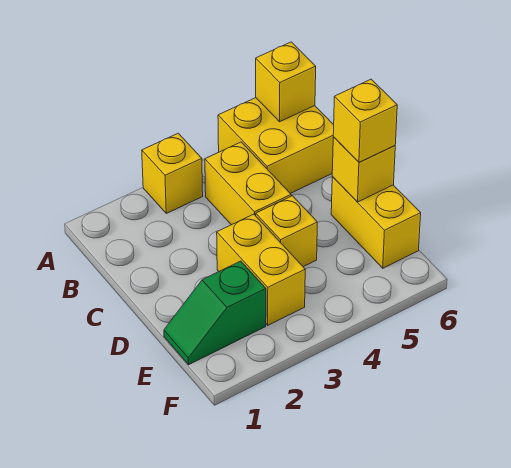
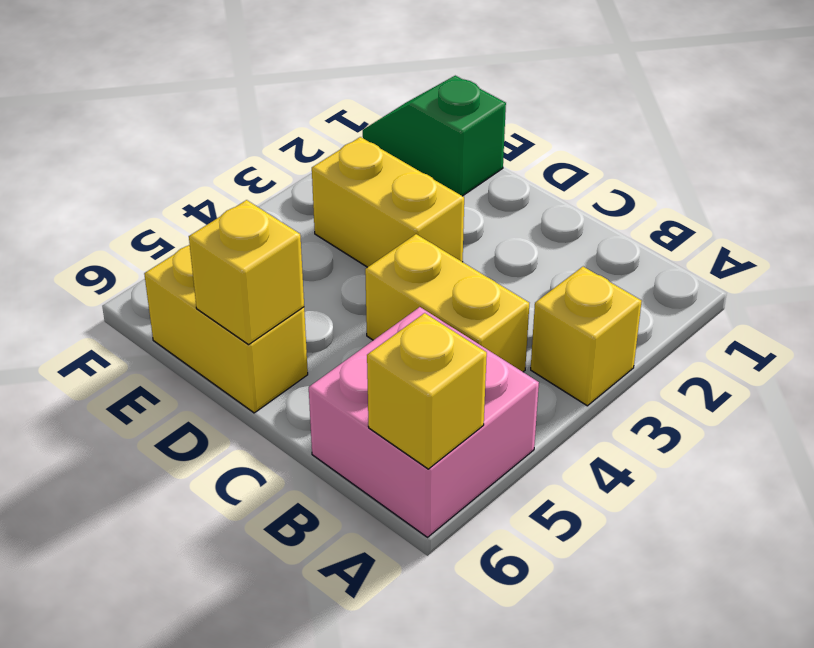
yellow brick A5:B6 level 1 -> pink brick A5:B6 level 1
yellow brick D4 level 1 -> none
yellow brick D6 level 3 -> none
green slope E1:E2 level 1 top 2 -> green slope E1:F1 level 1 top E

